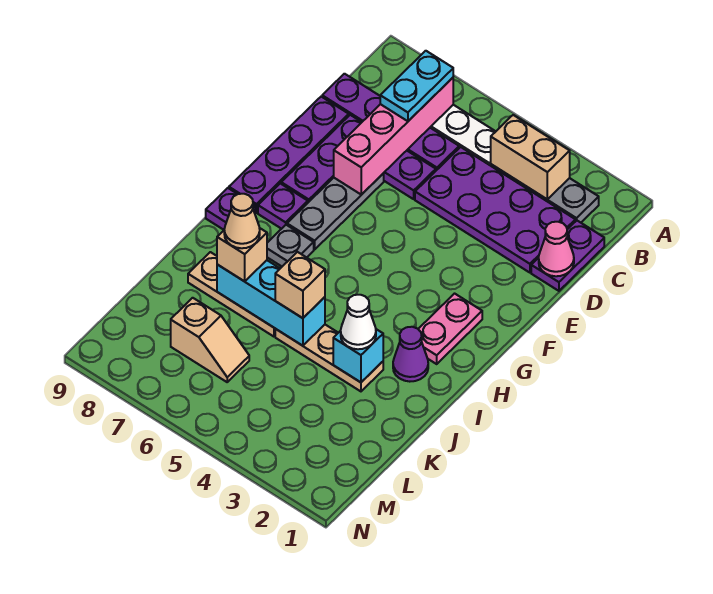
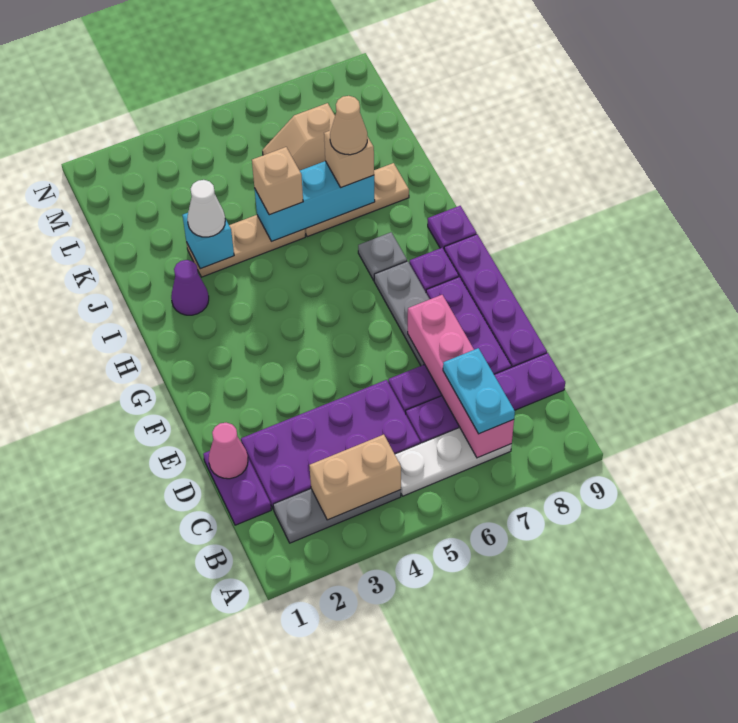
pink plate G2:H2 level 1 -> none

